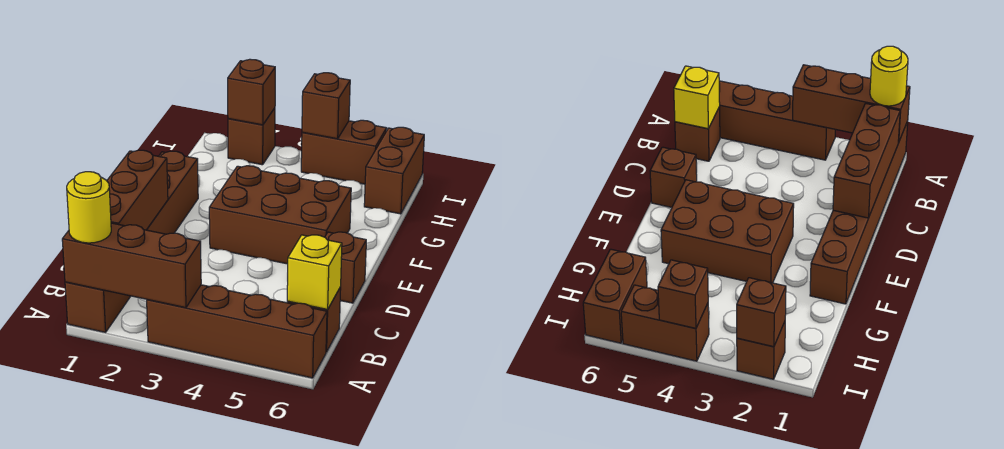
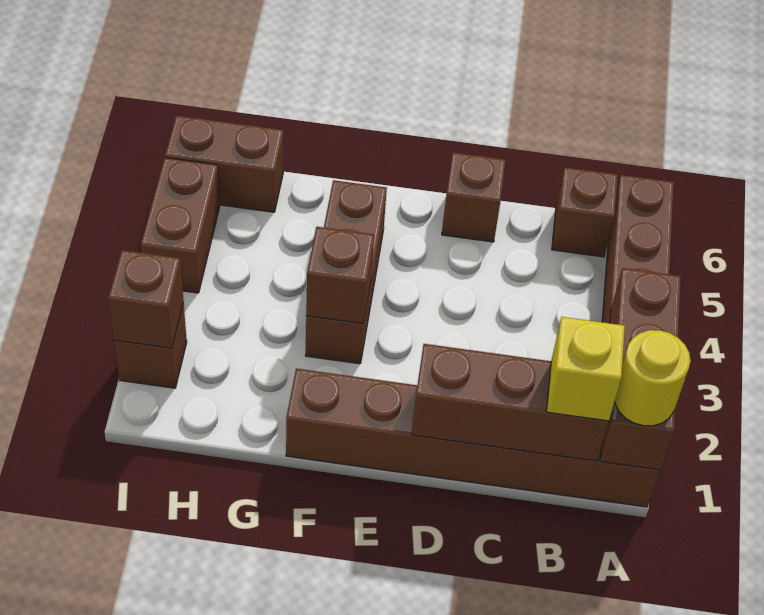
yellow brick B6 level 2 -> yellow brick B1 level 3
brown brick E3:F5 level 1 -> brown brick F3:F5 level 1
brown brick I4 level 2 -> brown brick F3 level 2

